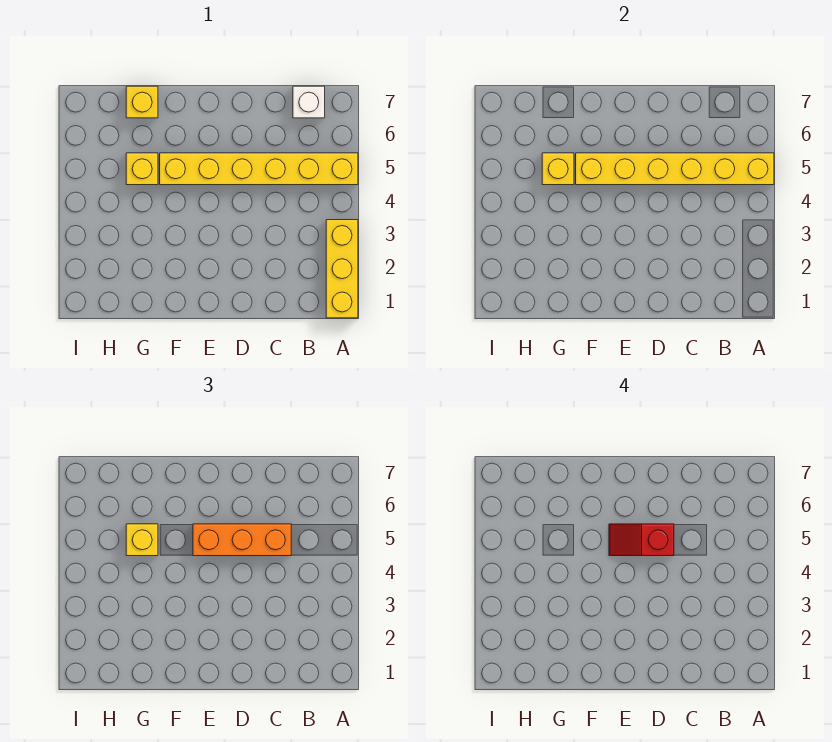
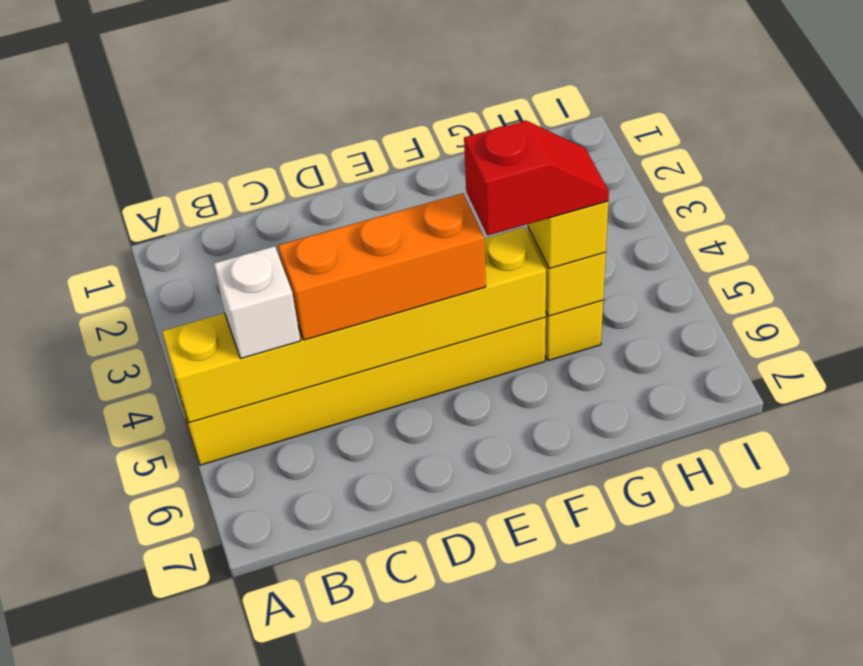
yellow brick A1:A3 level 1 -> none
white brick B7 level 1 -> white brick B5 level 3
red slope D5:E5 level 4 top D -> red slope F5:G5 level 4 top F
yellow brick G7 level 1 -> none

